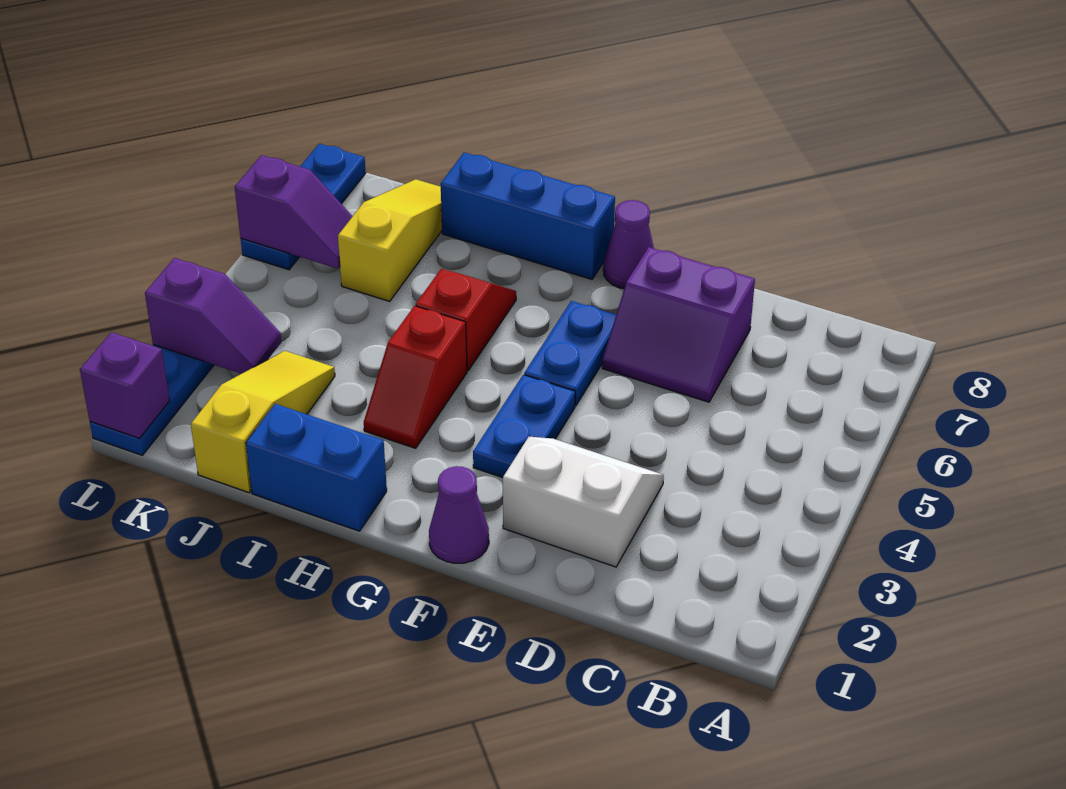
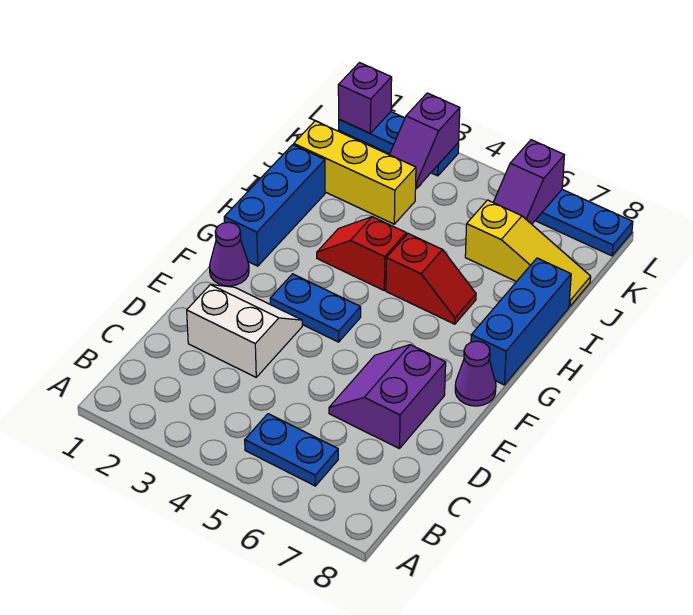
white slope D2:E3 level 1 top 2 -> white slope D2:E3 level 1 top D
blue plate F5:F6 level 1 -> blue plate B5:B6 level 1
blue brick H1:I1 level 1 -> blue brick G1:I1 level 1
yellow slope J1:J3 level 1 top 1 -> yellow brick J1:J3 level 1

